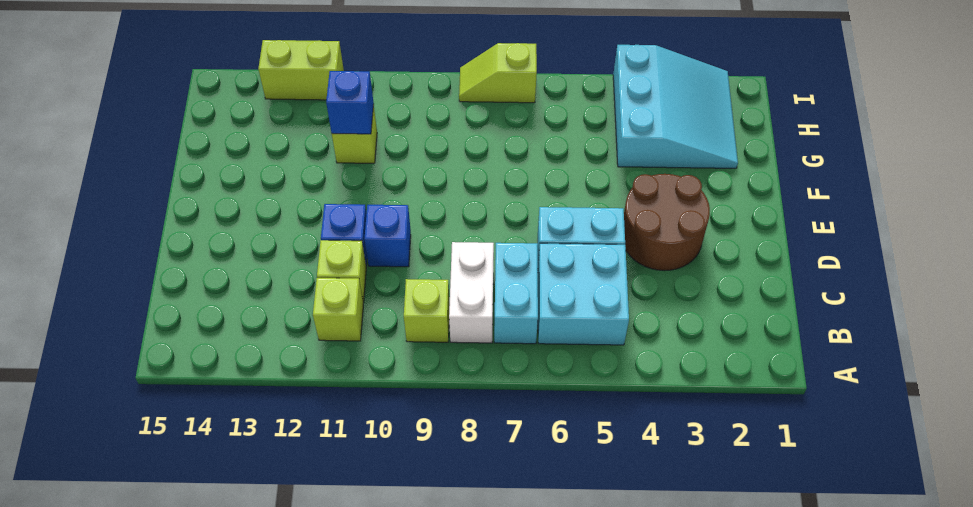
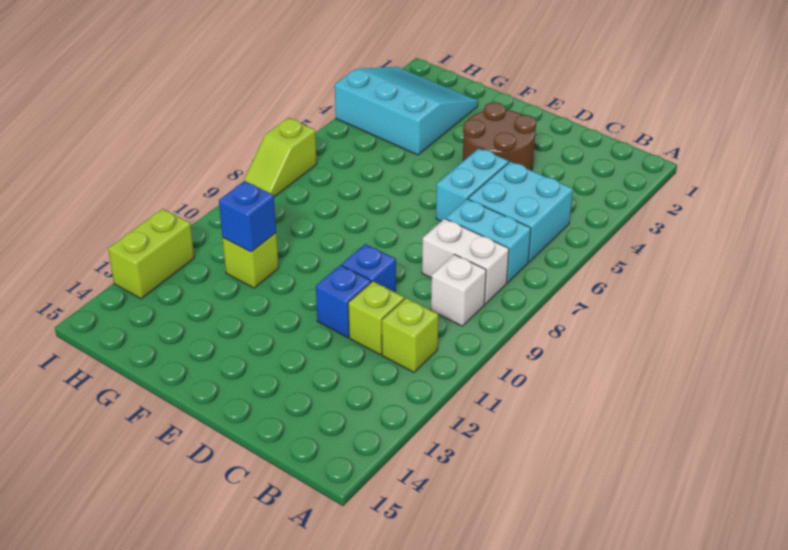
lime brick B9 level 1 -> white brick B9 level 1

